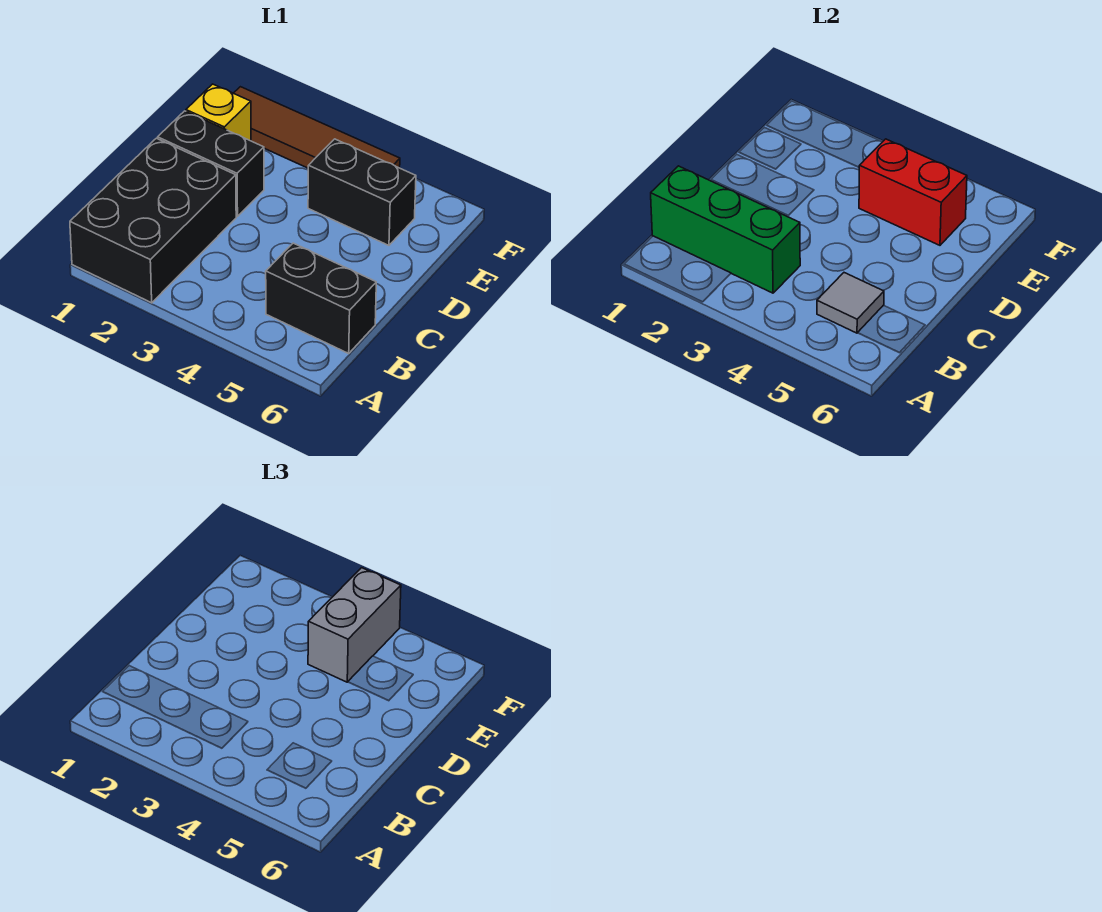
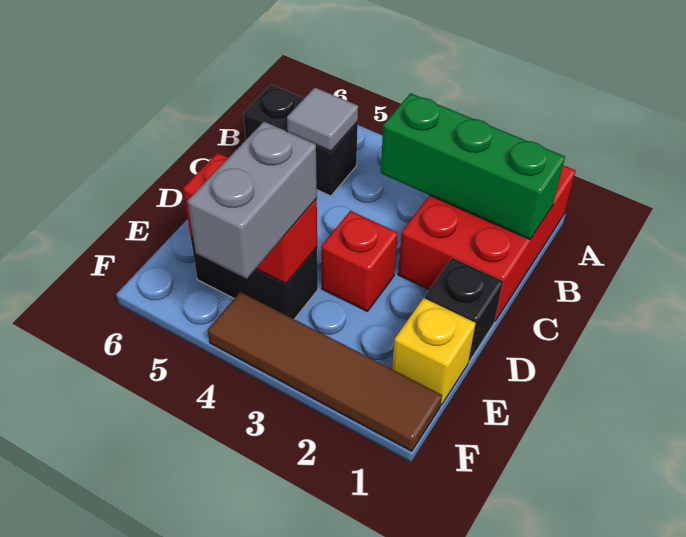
black brick A1:C2 level 1 -> red brick A1:C2 level 1
black brick D1:D2 level 1 -> black brick D1 level 1
none -> red brick D3 level 1

